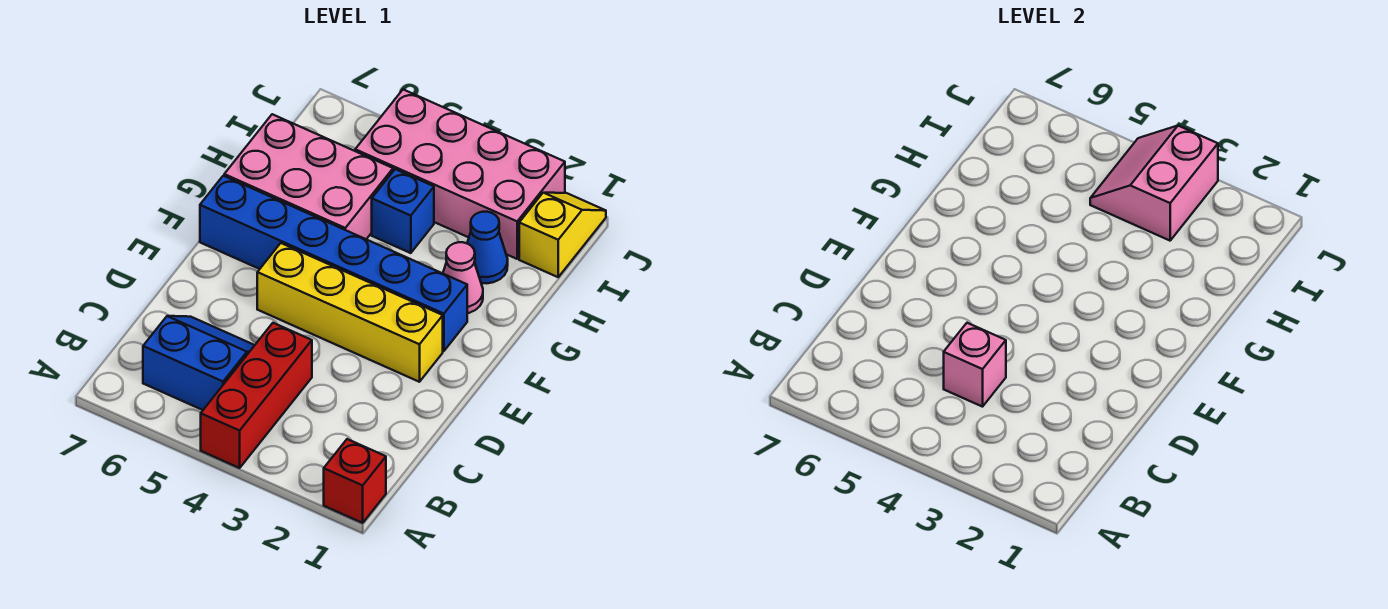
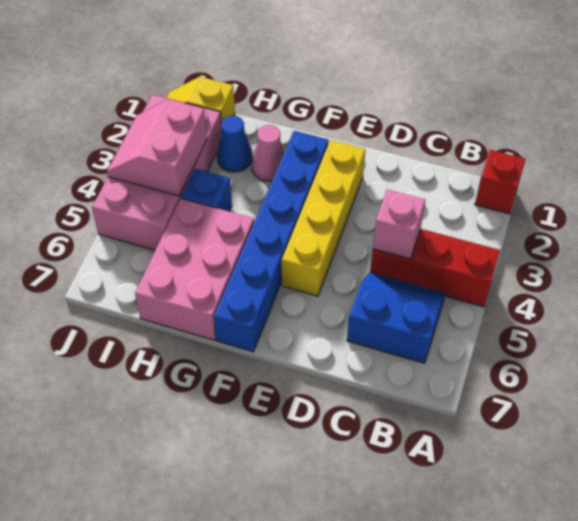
blue slope B5:C6 level 1 top B -> blue slope B5:C6 level 1 top 6
pink slope I3:J4 level 2 top 3 -> pink slope I3:J4 level 2 top I

